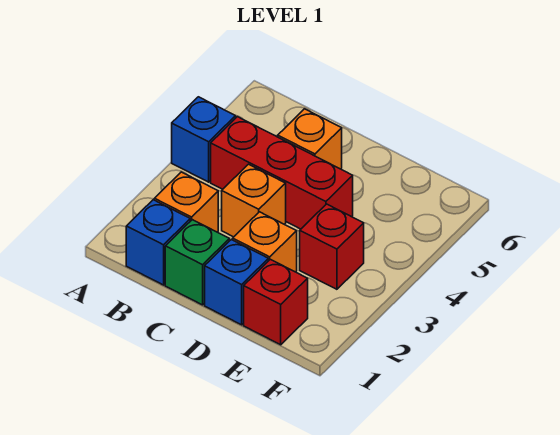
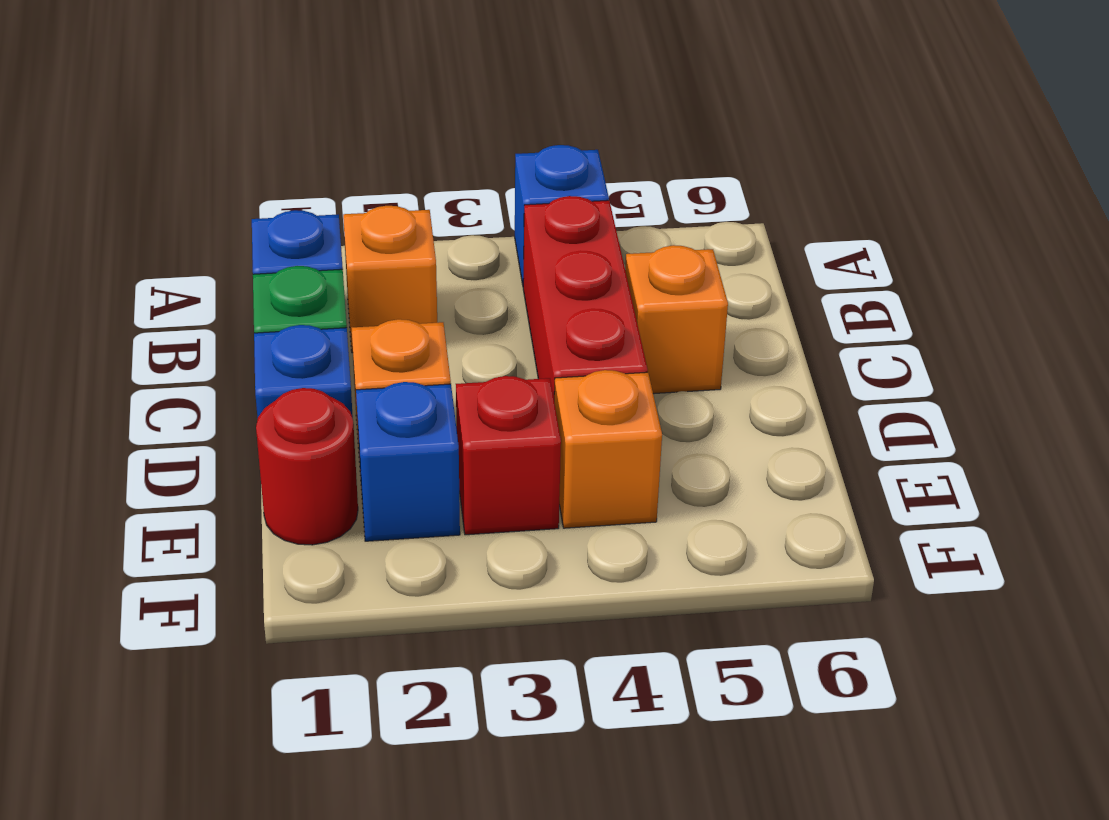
orange brick C3 level 1 -> orange brick E4 level 1
red brick E1 level 1 -> red round brick E1 level 1
none -> blue brick E2 level 1

